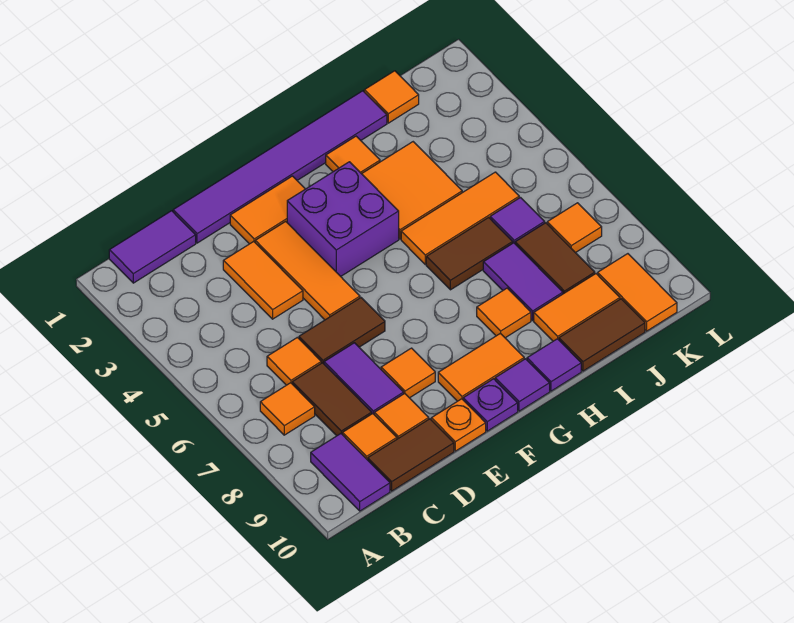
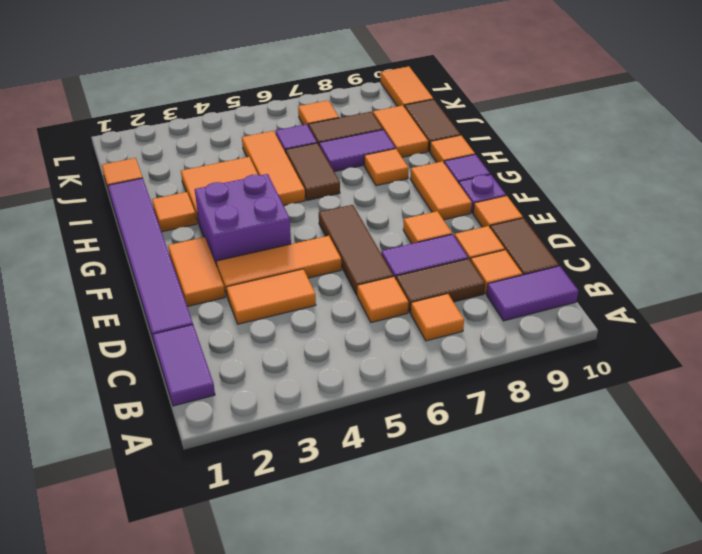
brown tile D6:E6 level 1 -> brown tile D6:F6 level 1
orange plate E10 level 1 -> orange tile E10 level 1
purple tile H10 level 1 -> orange tile H10 level 1
orange tile K9:K10 level 1 -> orange tile K10:L10 level 1

